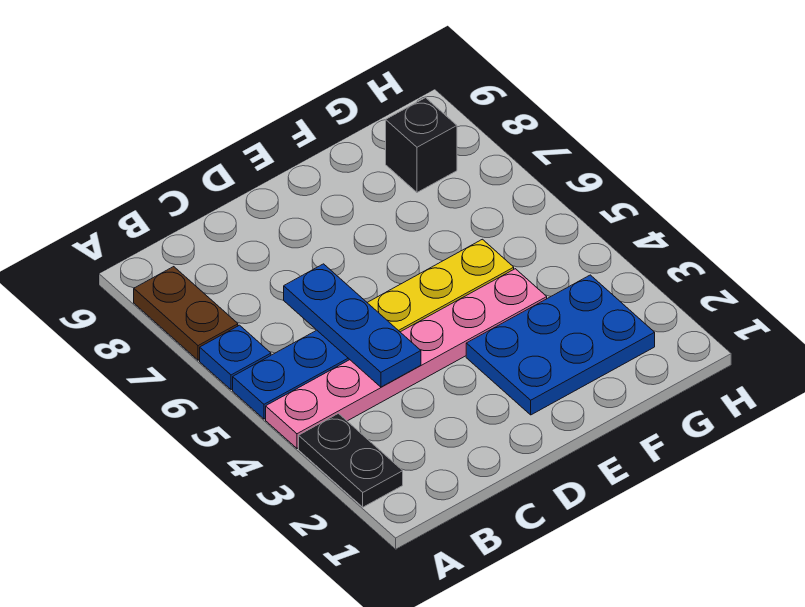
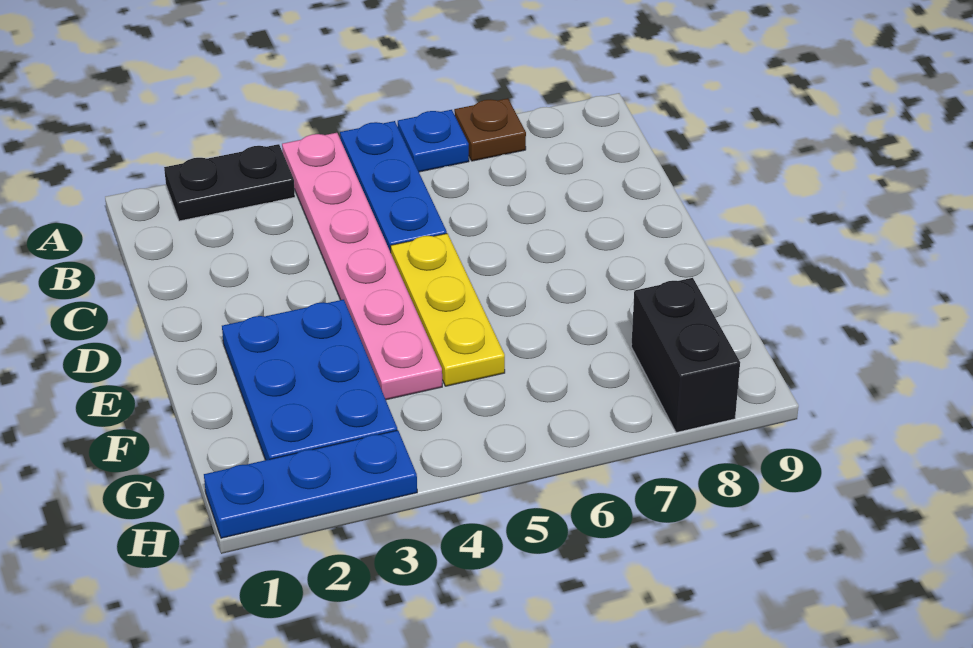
brown plate A7:A8 level 1 -> brown plate A7 level 1
blue plate C4:C6 level 2 -> blue plate H1:H3 level 1
black brick G8 level 1 -> black brick G8:H8 level 1

